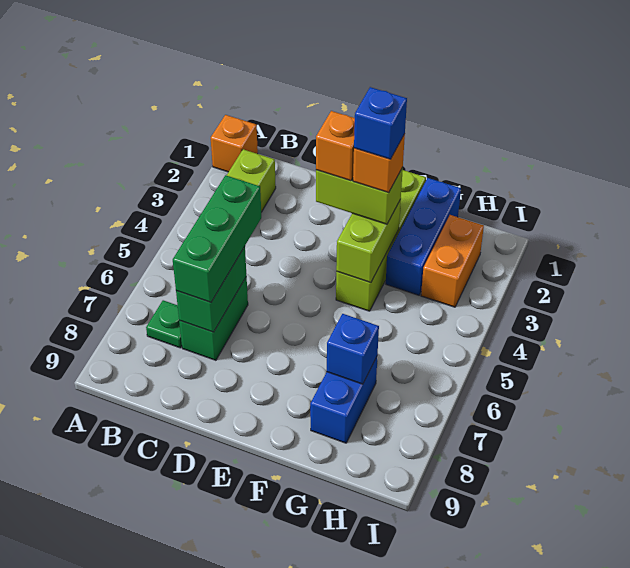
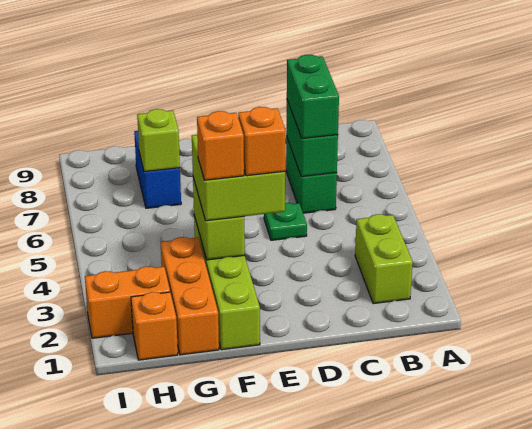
orange brick A1 level 1 -> orange brick H1 level 1
green plate B7 level 1 -> green plate D5 level 1
green brick C5:C7 level 3 -> green brick C6:C7 level 3
lime brick E3:F3 level 3 -> lime brick E3:F4 level 3
blue brick F3 level 5 -> none
blue brick G1:G3 level 1 -> orange brick G1:G3 level 1
blue brick G7 level 2 -> lime brick G7 level 2
orange brick H2:H3 level 1 -> orange brick H2:I2 level 1

